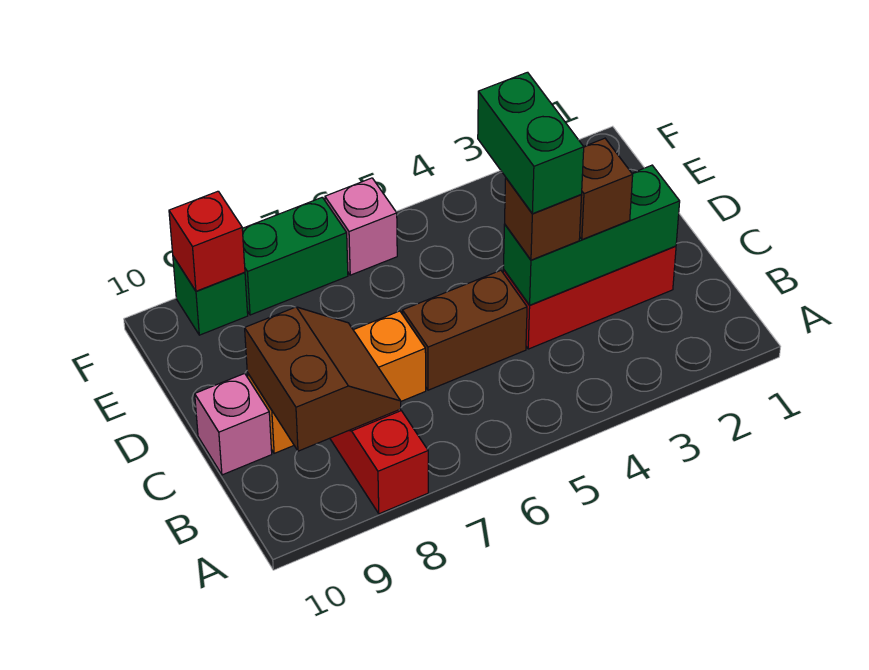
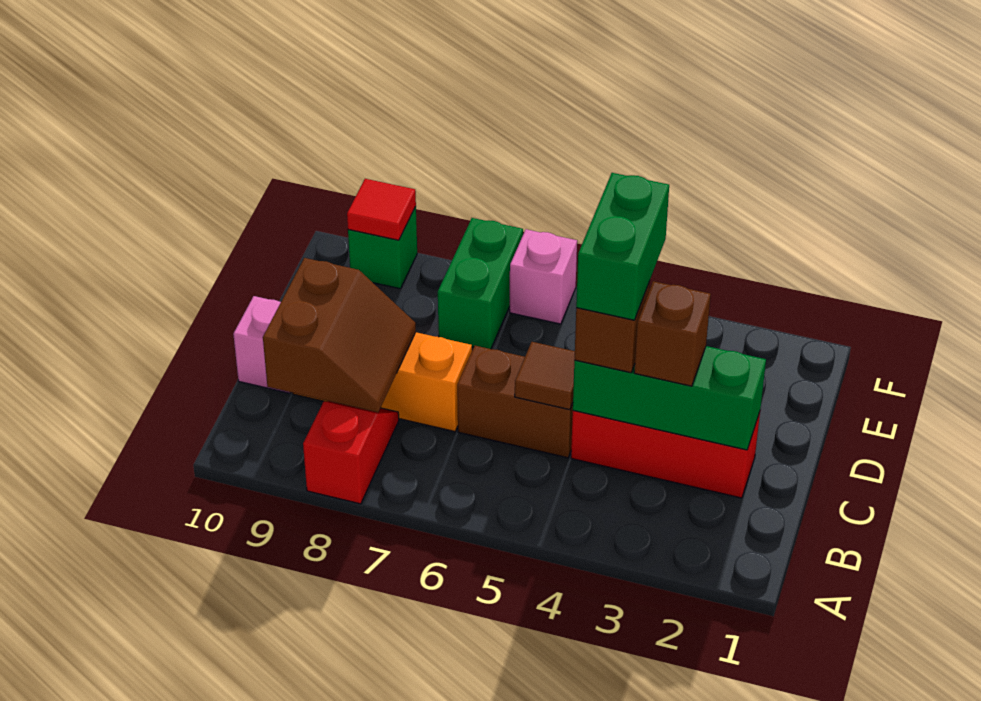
none -> brown tile C5 level 2
green brick F7:F8 level 1 -> green brick E7:F7 level 1
red brick F9 level 2 -> red tile F9 level 2

